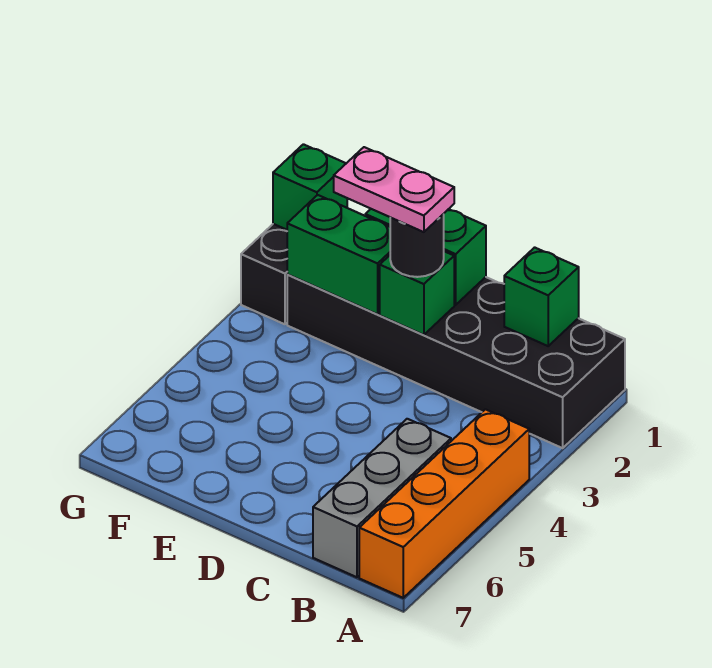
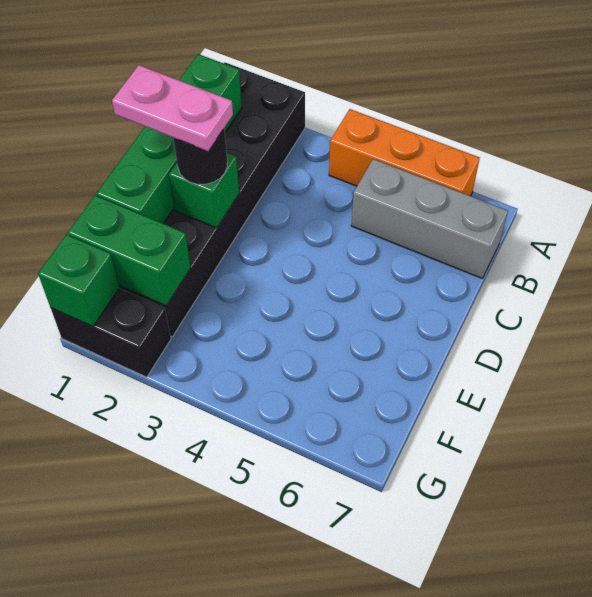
orange brick A4:A7 level 1 -> orange brick A4:A6 level 1
pink plate D2:E2 level 4 -> pink plate D1:D2 level 4
green brick E2:F2 level 2 -> green brick F1:F2 level 2

